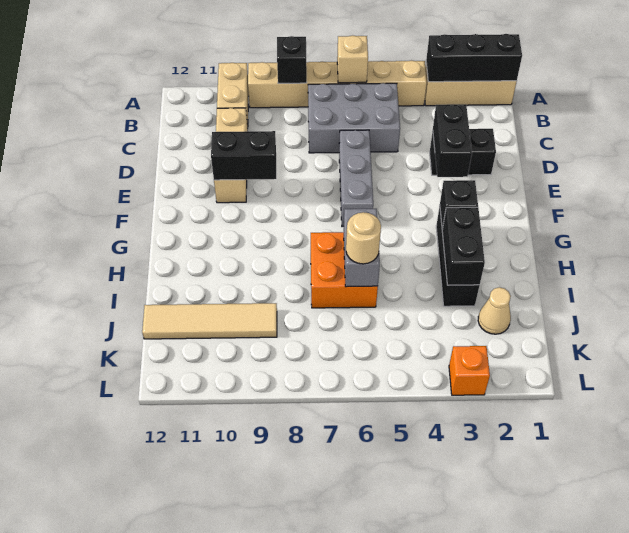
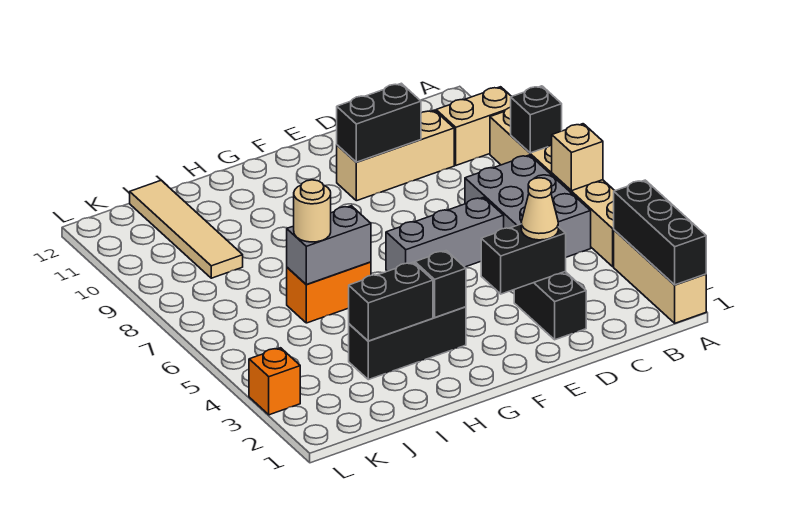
black brick E9:E10 level 2 -> black brick D10:E10 level 2
orange brick H6:I7 level 1 -> orange brick H6:I6 level 1
tan cone J2 level 1 -> tan cone D3 level 3

